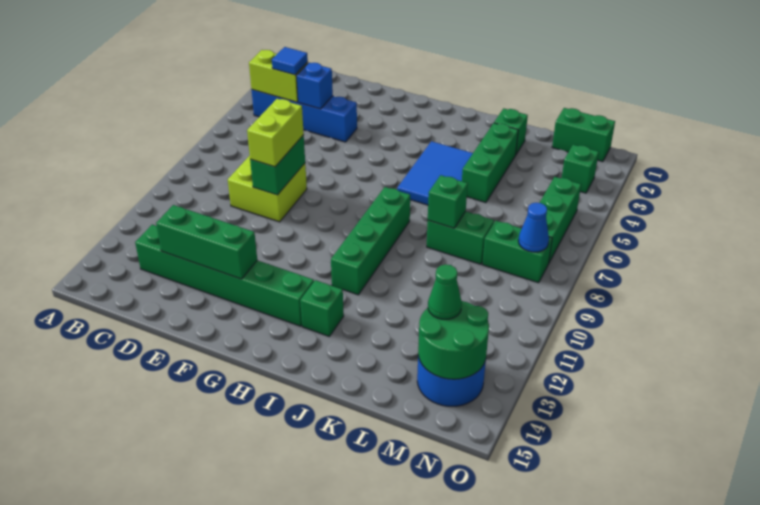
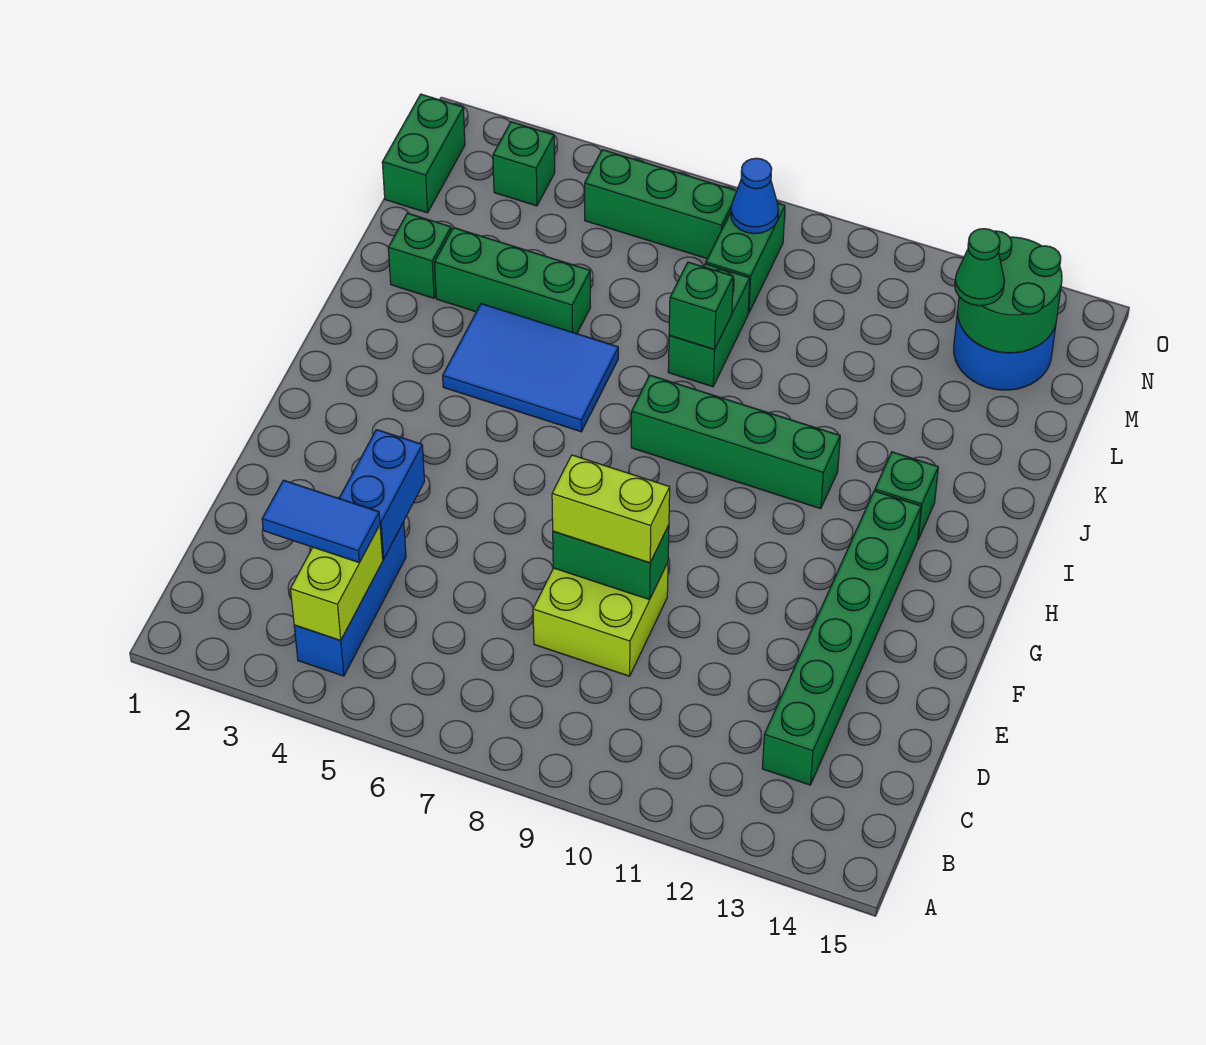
blue brick B4:E4 level 1 -> blue brick B4:D4 level 1
blue tile C4 level 3 -> blue tile C3:C4 level 3
blue brick D4 level 2 -> blue brick D4:E4 level 2
green brick D13:F13 level 2 -> none

